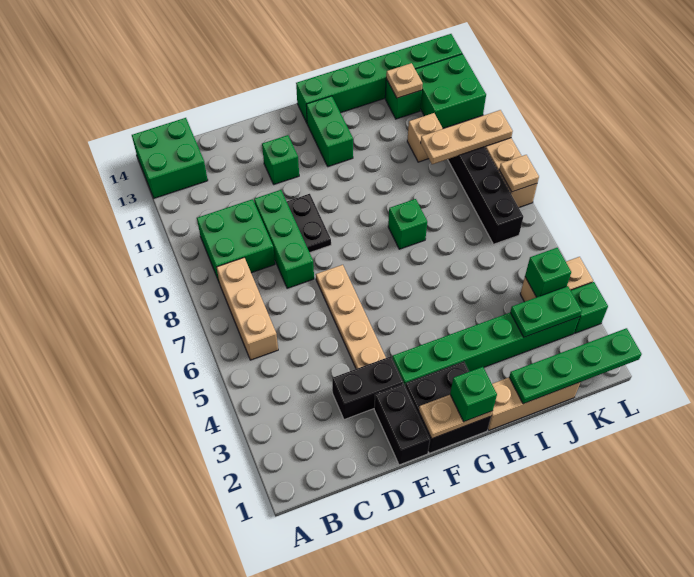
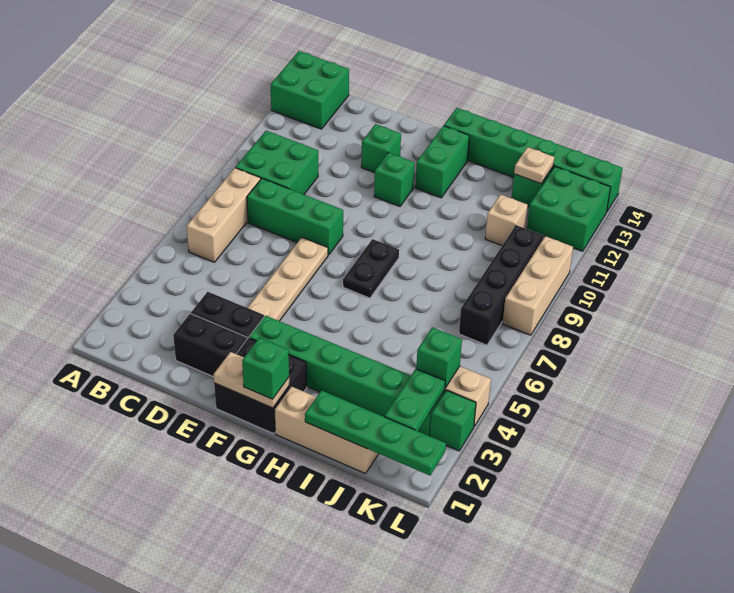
green brick D8:D10 level 1 -> green brick C8:E8 level 1
black brick E1:E2 level 1 -> black brick D2:E2 level 1
black plate E9:E10 level 1 -> black plate G7:G8 level 1
green brick H8 level 1 -> green brick F11 level 1
green plate J3:K3 level 2 -> green plate K2:K3 level 2
tan plate J10:L10 level 2 -> none
tan plate L8 level 2 -> none

